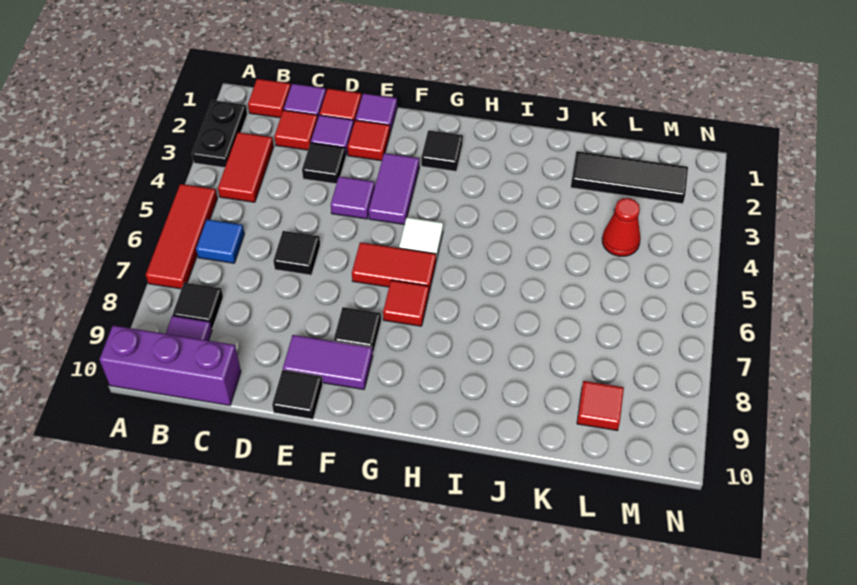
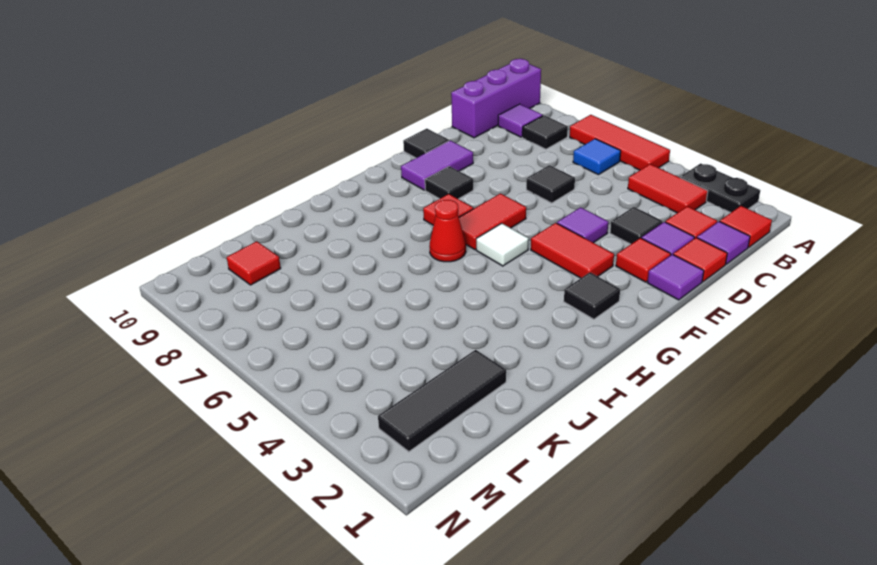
purple tile F3:F4 level 1 -> red tile F3:F4 level 1
red cone L4 level 1 -> red cone H6 level 1

